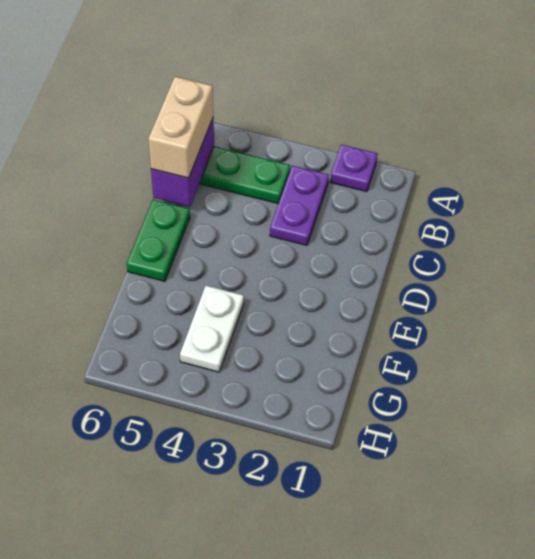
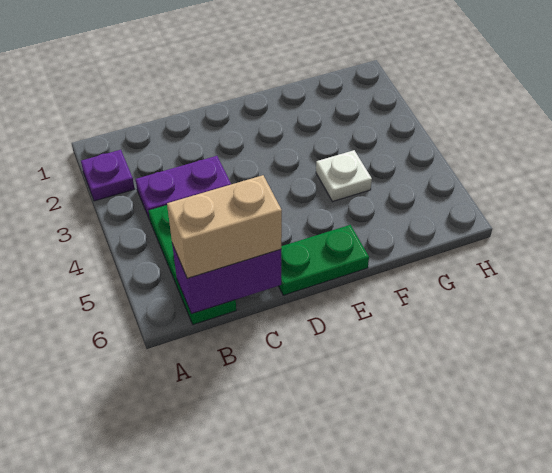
white plate F4:G4 level 1 -> white plate F4 level 1

